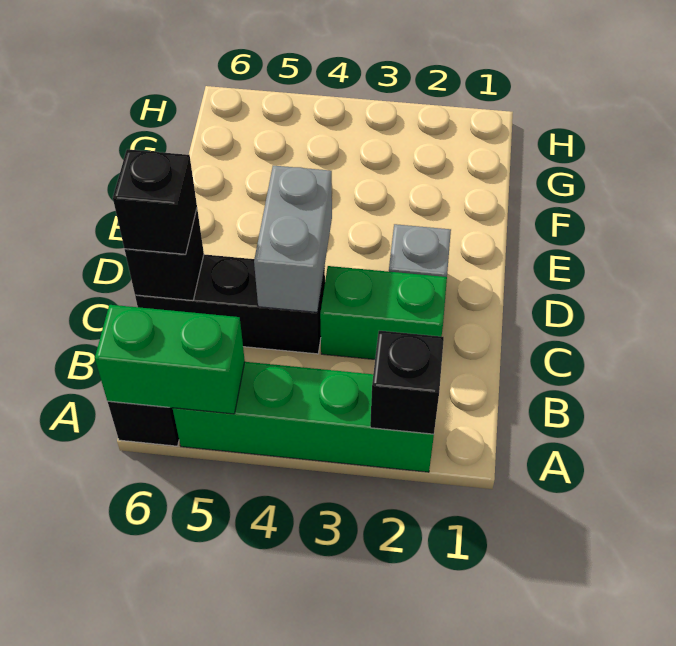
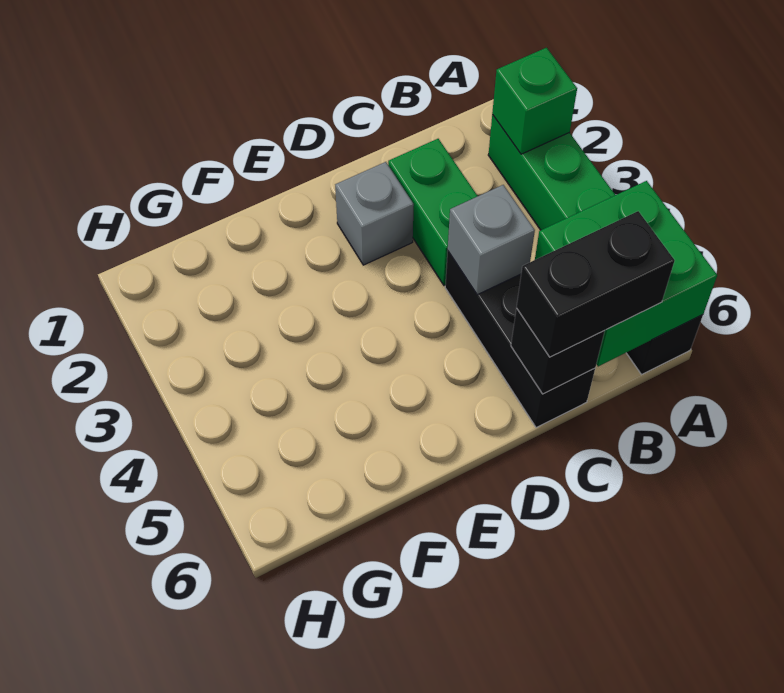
black brick A2 level 2 -> green brick A2 level 2
green brick A5:A6 level 2 -> green brick A5:B6 level 2
grey brick C4:D4 level 2 -> grey brick C4 level 2
black brick C6 level 3 -> black brick B6:C6 level 3

